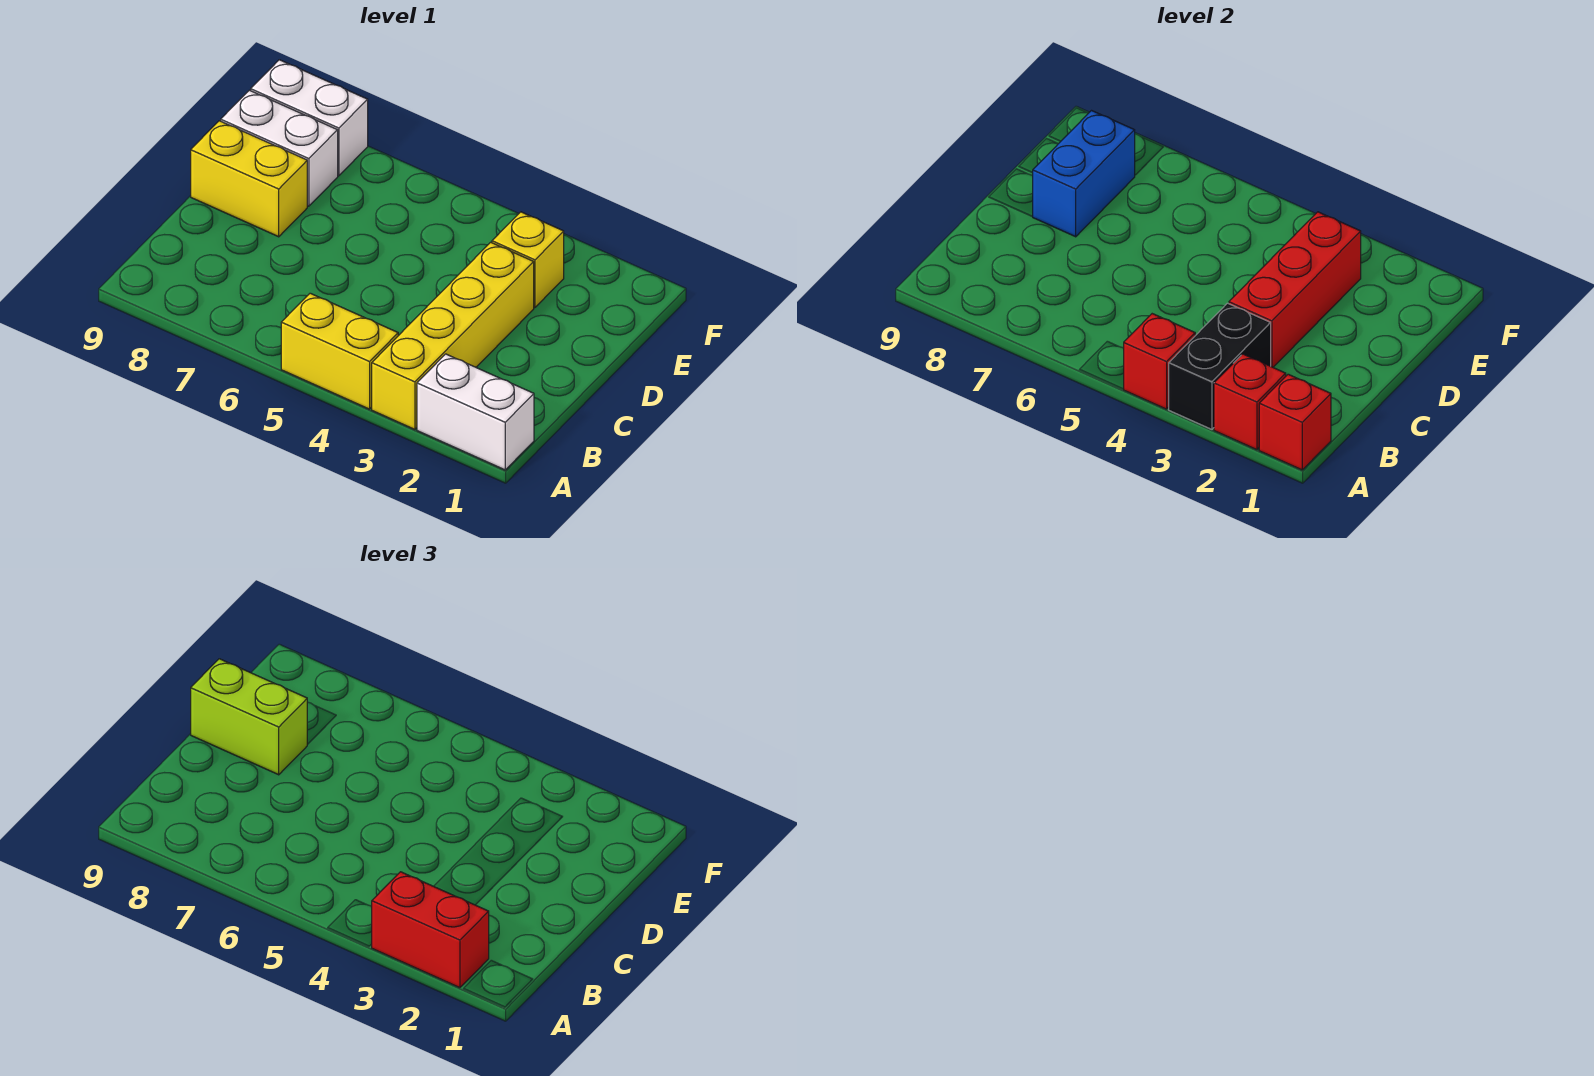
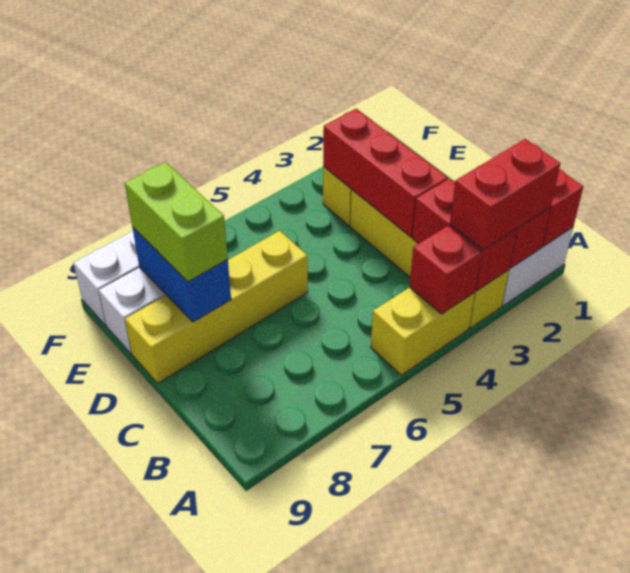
black brick A3:B3 level 2 -> red brick A3:B3 level 2
yellow brick D8:D9 level 1 -> yellow brick D6:D9 level 1
lime brick D8:D9 level 3 -> lime brick D8:E8 level 3

